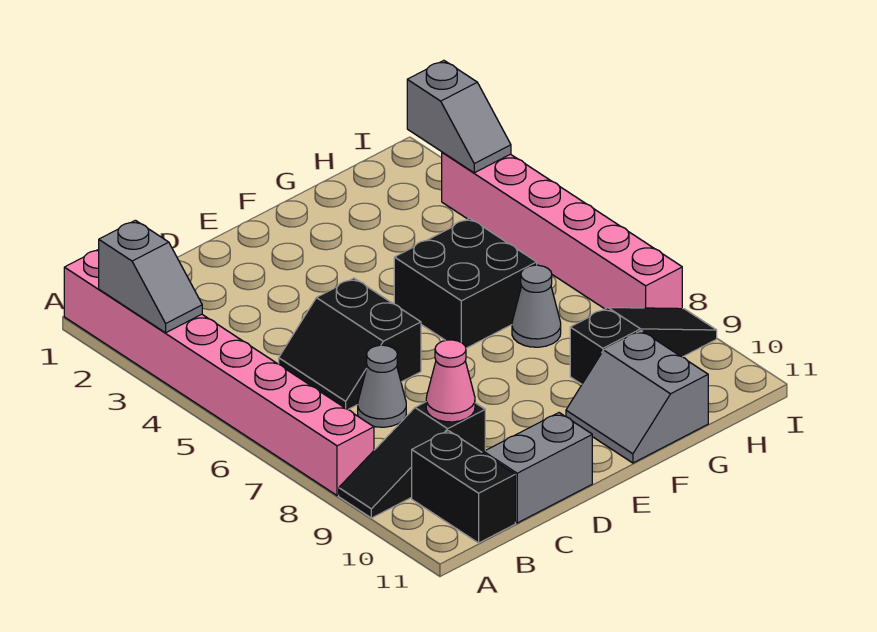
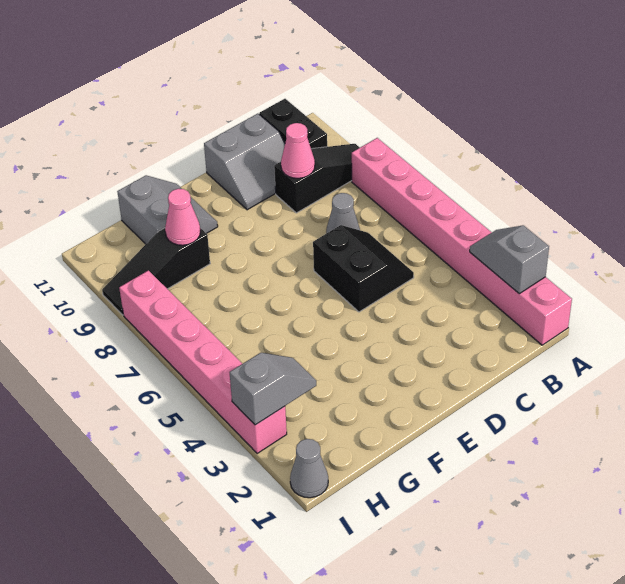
black brick F5:G6 level 1 -> none
grey cone G7 level 1 -> grey cone I1 level 1
none -> pink cone G9 level 2
grey slope I2:I3 level 2 top 2 -> grey slope H3:I3 level 2 top I

